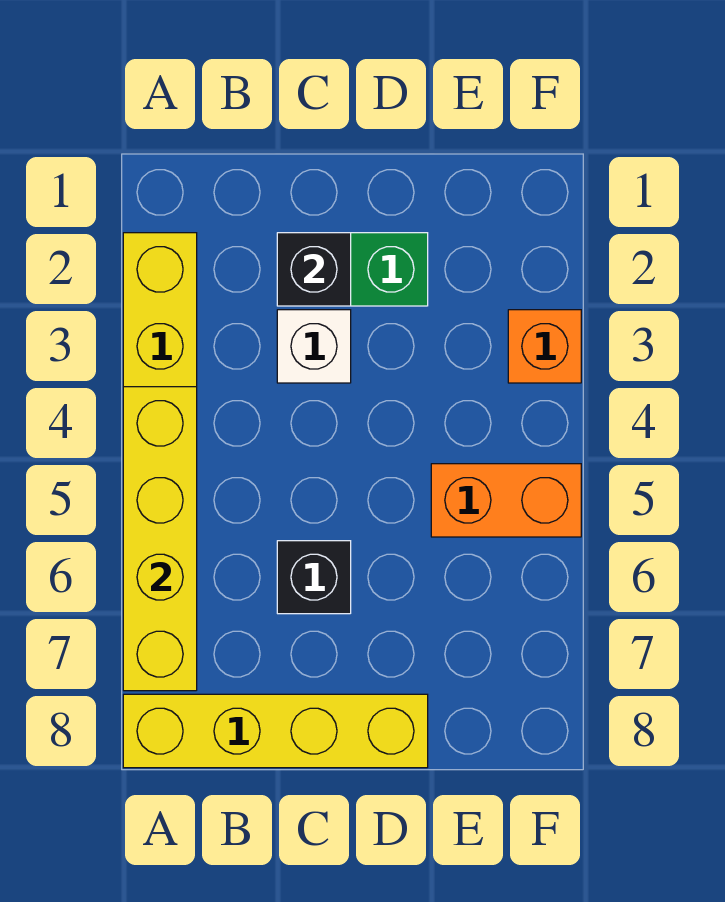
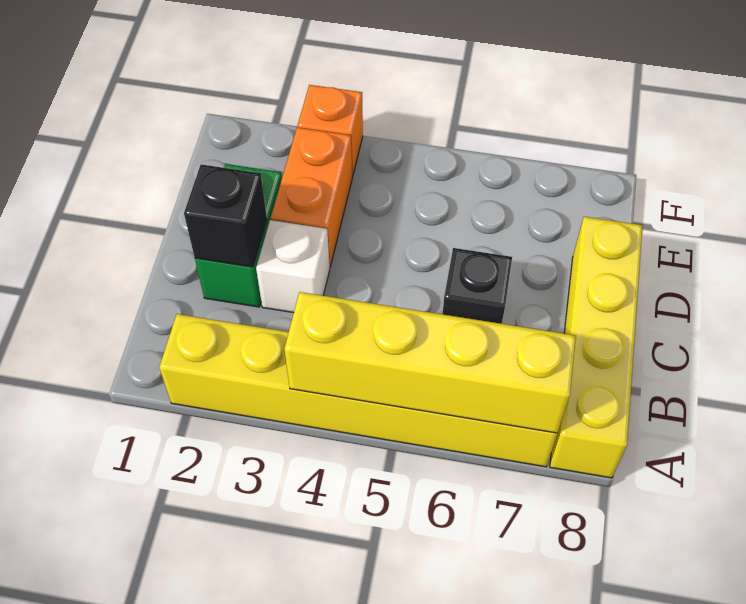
orange brick E5:F5 level 1 -> orange brick D3:E3 level 1

